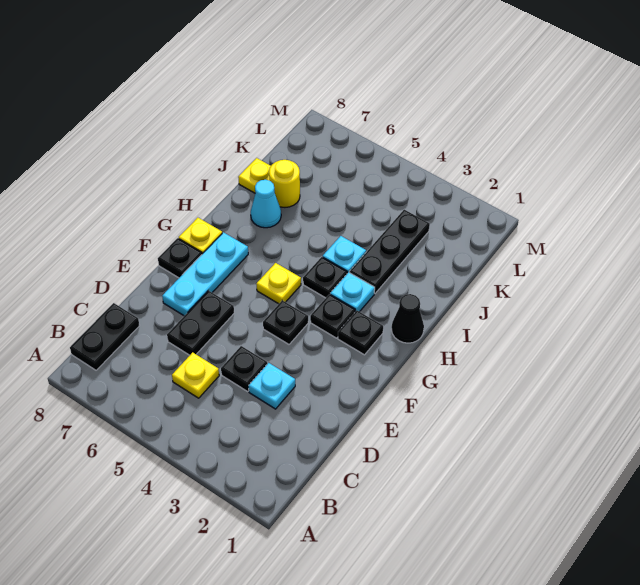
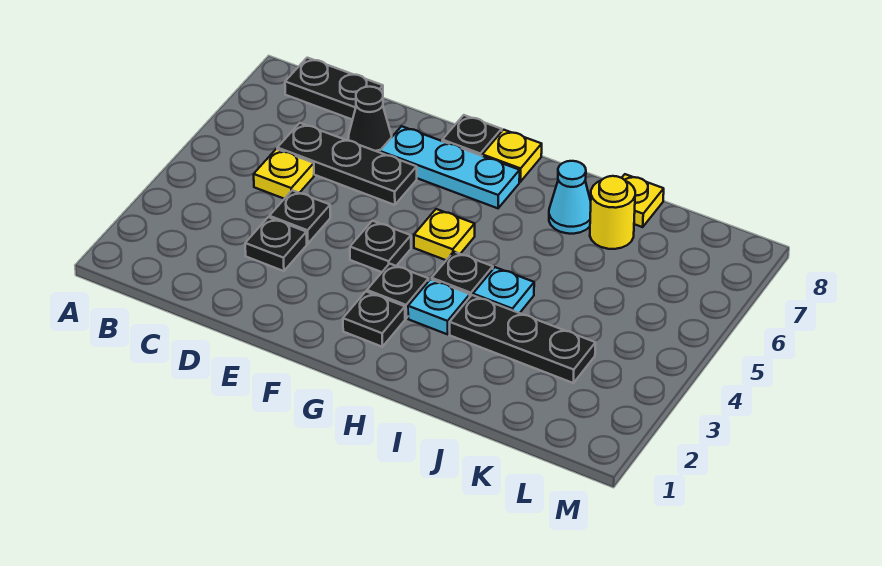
cyan plate D3 level 1 -> black plate D3 level 1
black plate D6:E6 level 1 -> black plate C6:E6 level 1
black cone H1 level 1 -> black cone D7 level 1

